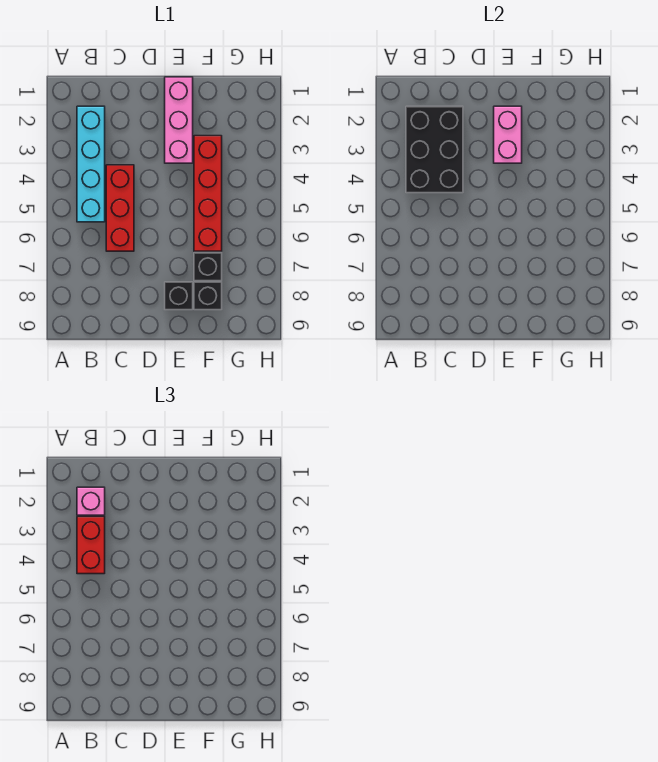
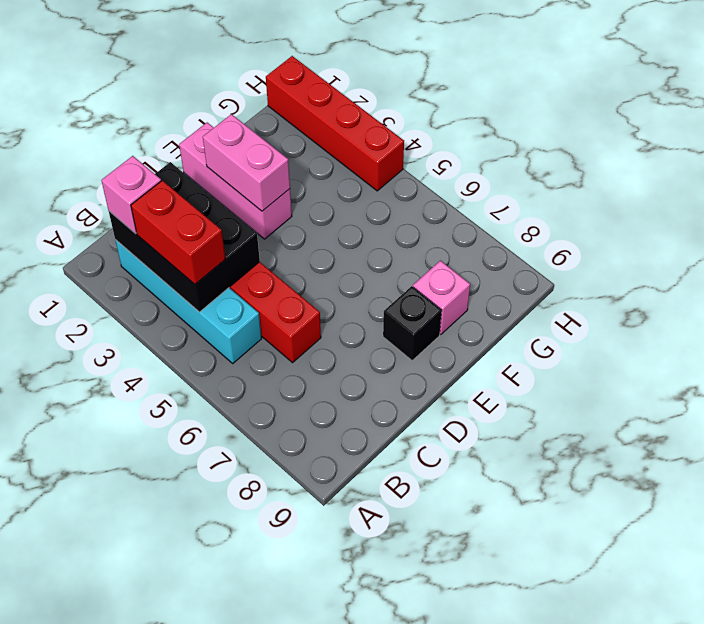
red brick F3:F6 level 1 -> red brick H1:H4 level 1
black brick F7 level 1 -> none
black brick F8 level 1 -> pink brick F8 level 1

